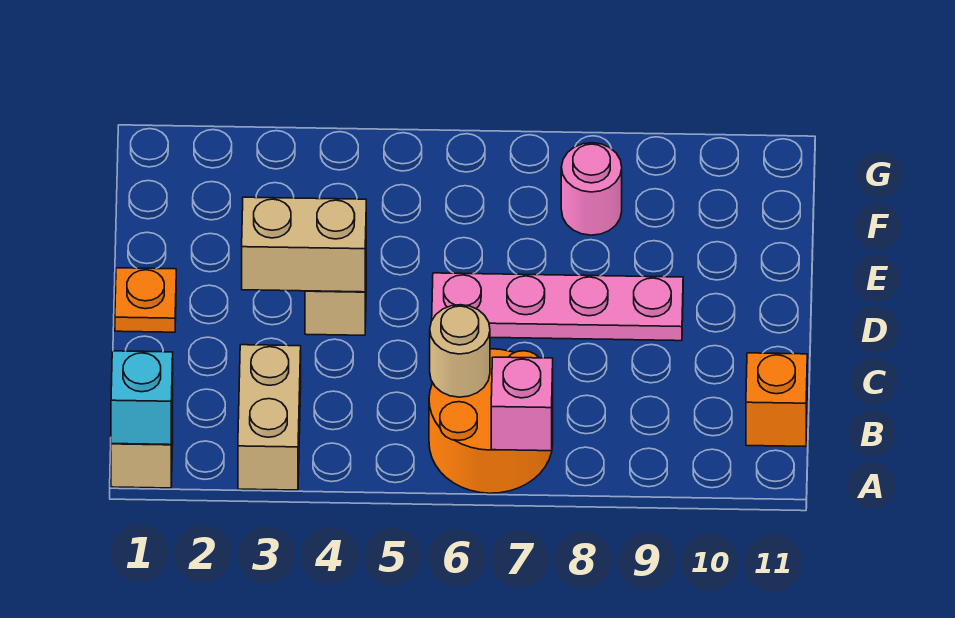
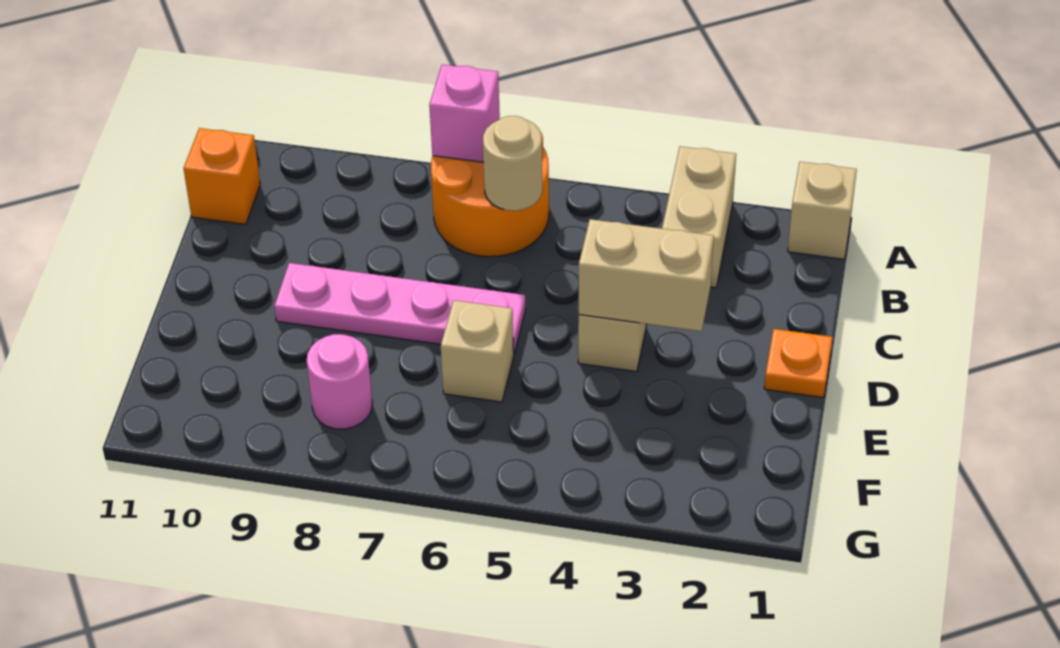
cyan brick A1 level 2 -> none
none -> tan brick E6 level 1

